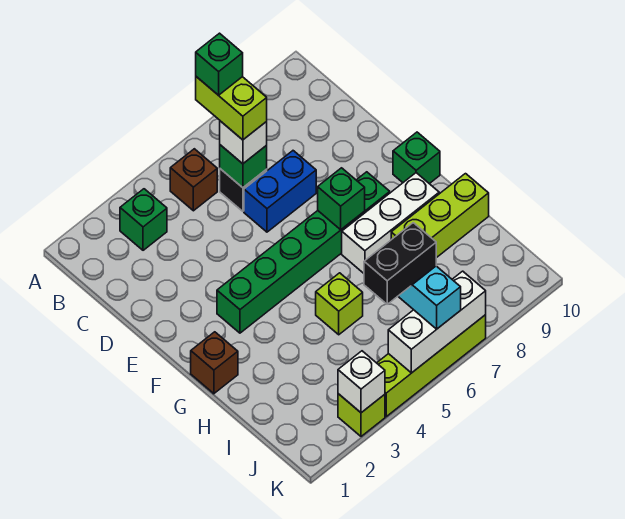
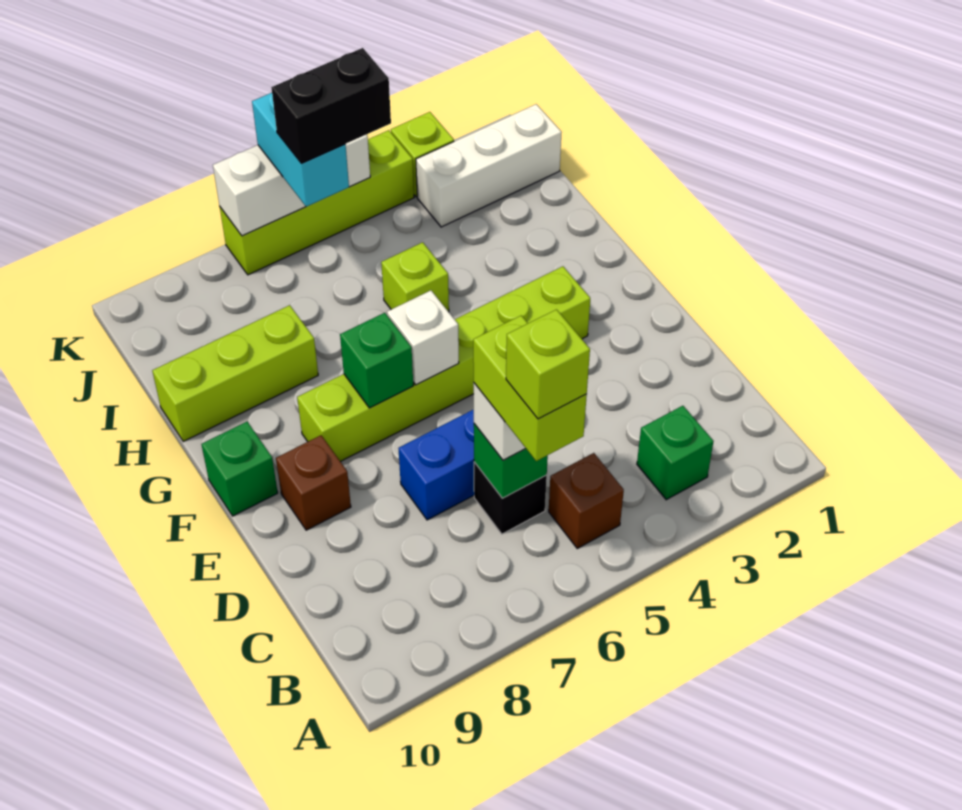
green brick B6 level 5 -> lime brick B6 level 5
green brick F3:F8 level 1 -> lime brick F3:F8 level 1
brown brick G1 level 1 -> brown brick E9 level 1
white brick G7:G9 level 1 -> white brick J1:J3 level 1
white brick K3 level 2 -> white brick F6 level 2

